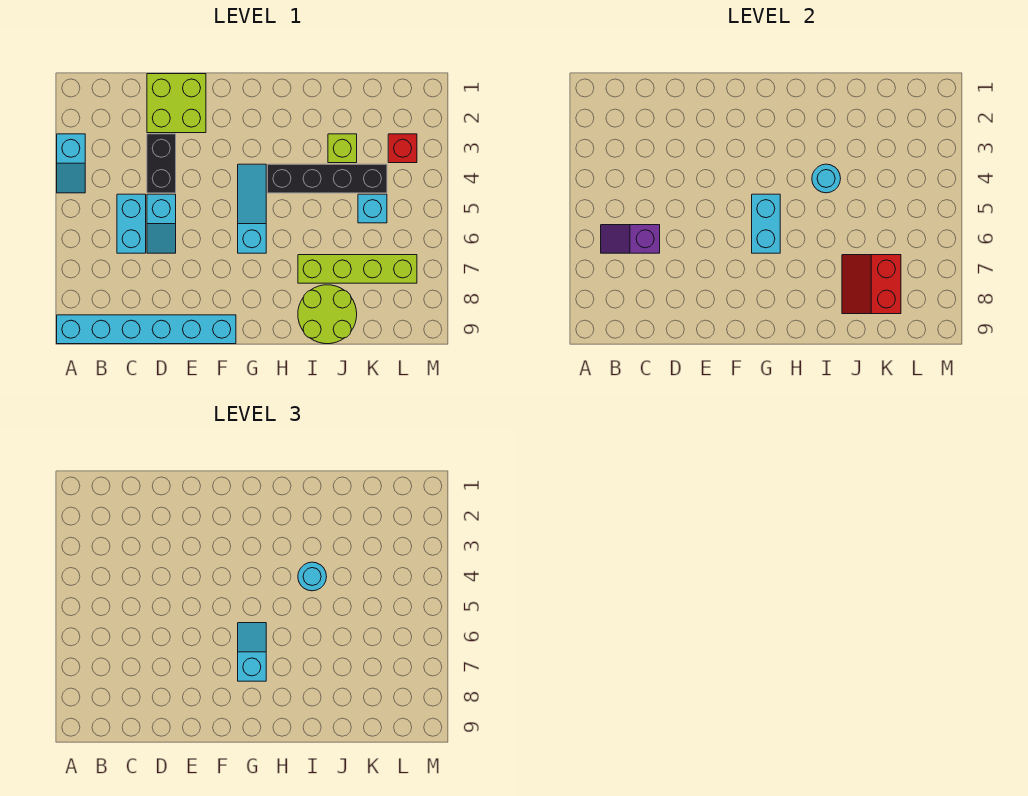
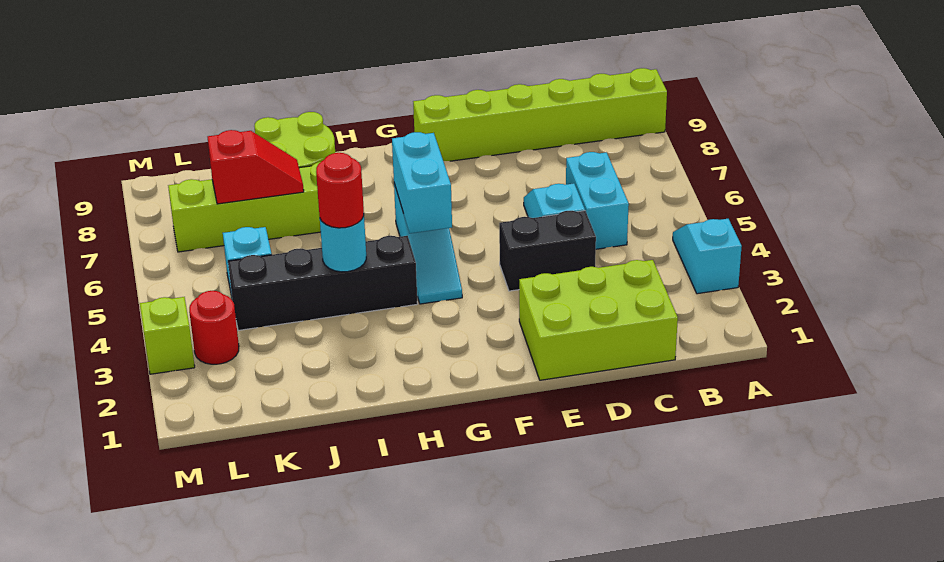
cyan brick A9:F9 level 1 -> lime brick A9:F9 level 1
purple slope B6:C6 level 2 top C -> none
lime brick D1:E2 level 1 -> lime brick C1:E2 level 1
black brick D3:D4 level 1 -> black brick D4:E4 level 1
cyan slope G6:G7 level 3 top 7 -> none
cyan round brick I4 level 3 -> red round brick I4 level 3
lime brick J3 level 1 -> lime brick M3 level 1
red slope J7:K8 level 2 top K -> red slope J7:K7 level 2 top K
red brick L3 level 1 -> red round brick L3 level 1

